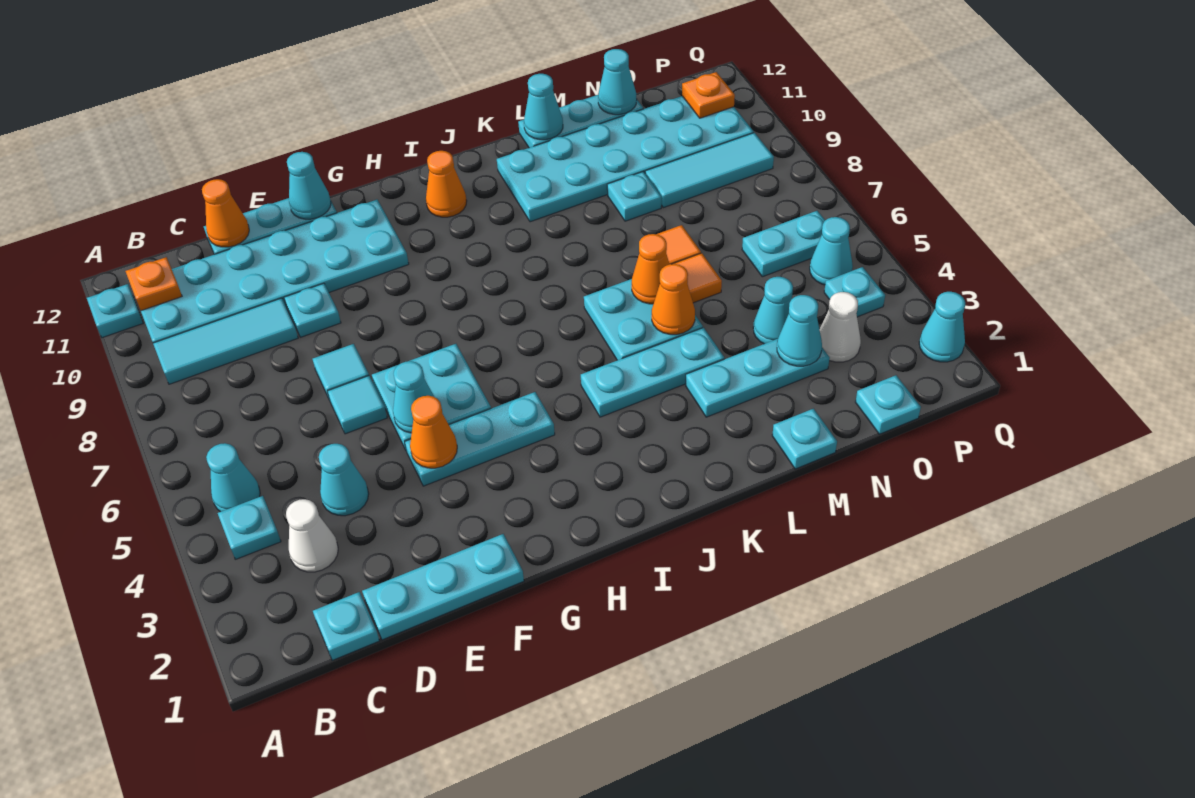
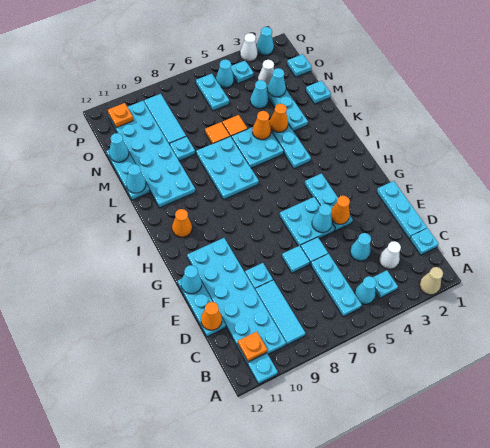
none -> tan cone A2 level 1
none -> cyan plate B6:D6 level 1
none -> cyan plate J7:L8 level 1
orange cone L6 level 2 -> orange cone L4 level 2
none -> white cone Q3 level 1

